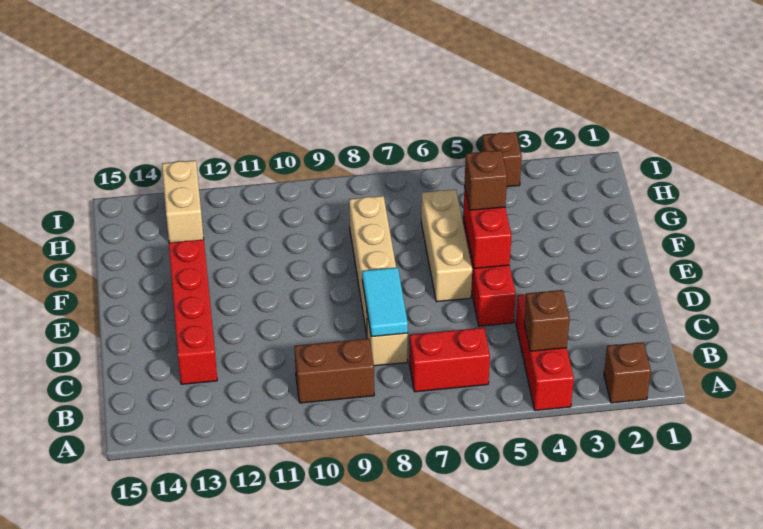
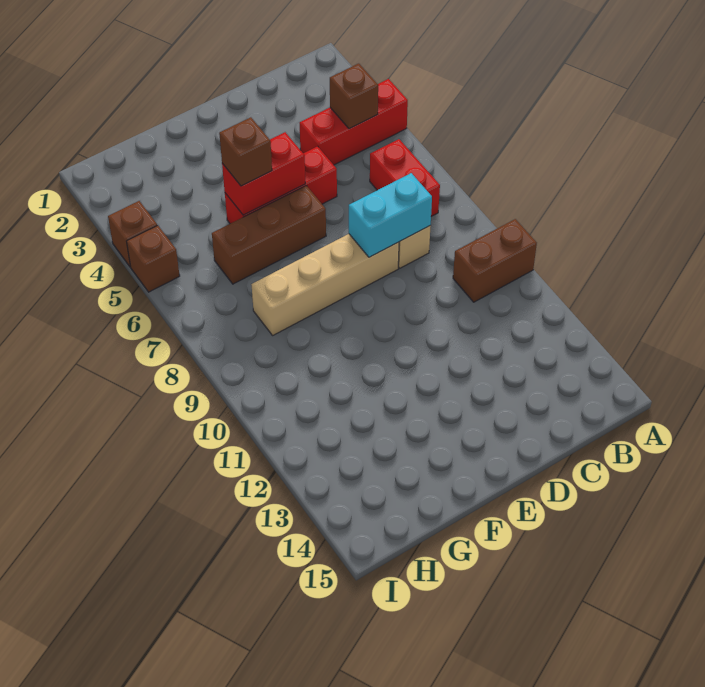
brown brick A2 level 1 -> brown brick I5 level 1
brown brick B9:B10 level 1 -> brown brick A10:B10 level 1
cyan tile C8:D8 level 2 -> cyan brick C8:D8 level 2
red brick C13:F13 level 1 -> none
tan brick E6:G6 level 1 -> brown brick E6:G6 level 1
tan brick H13:I13 level 1 -> none

